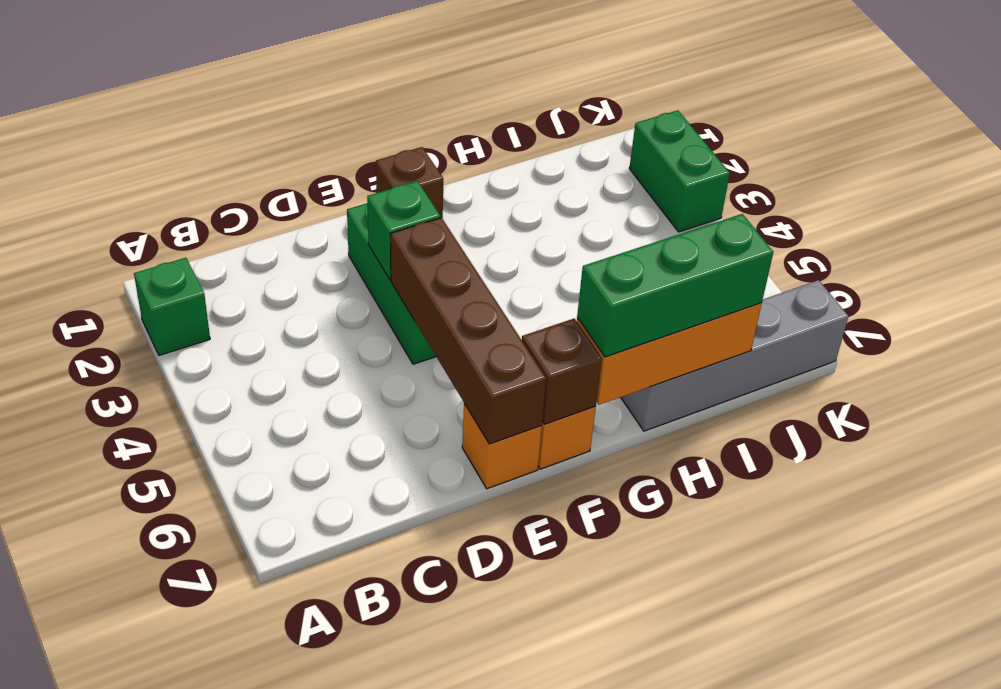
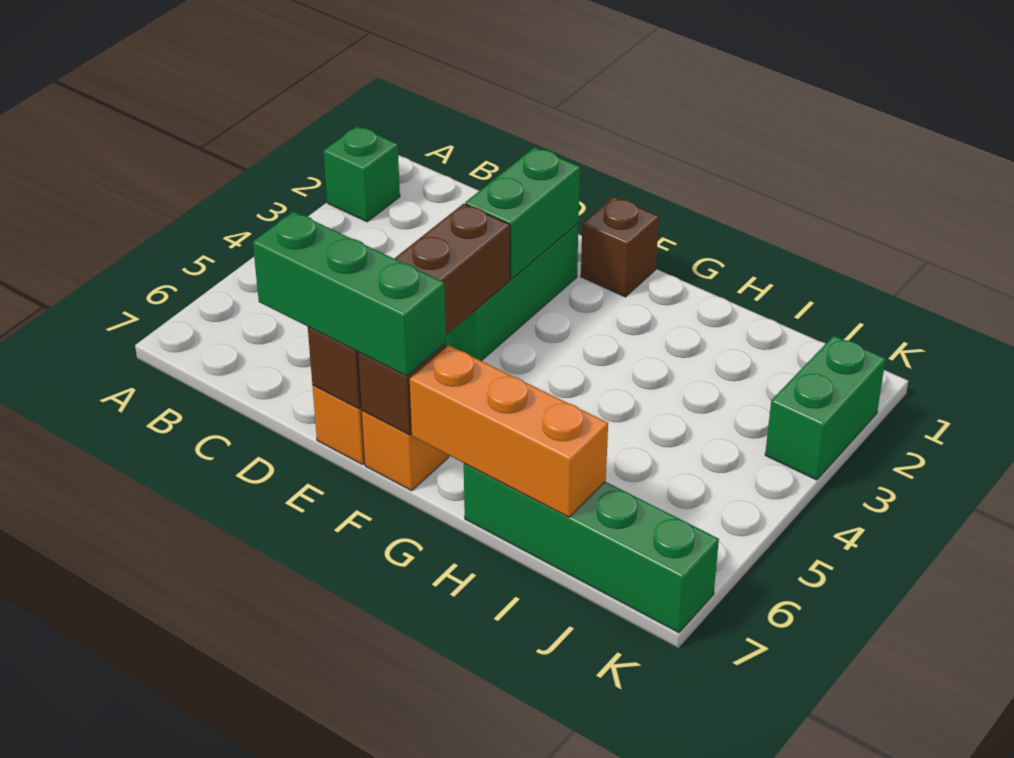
green brick E3 level 2 -> green brick E2:E3 level 2
green brick G7:I7 level 3 -> green brick D7:F7 level 3
grey brick H7:K7 level 1 -> green brick H7:K7 level 1

